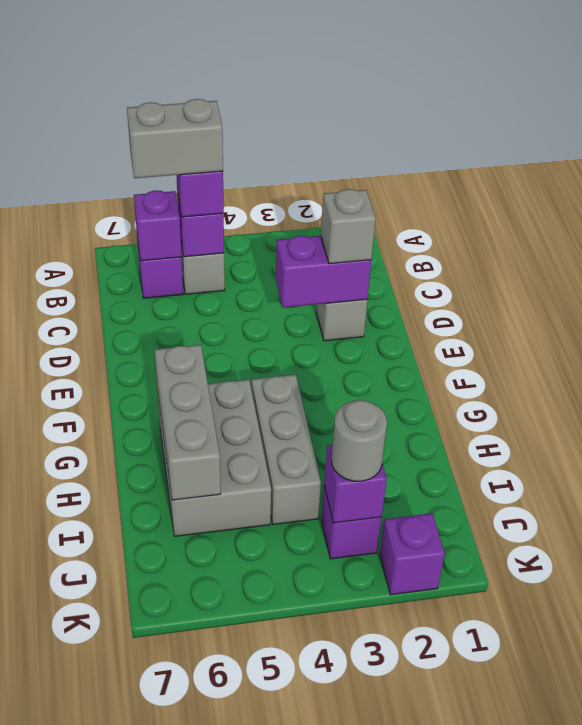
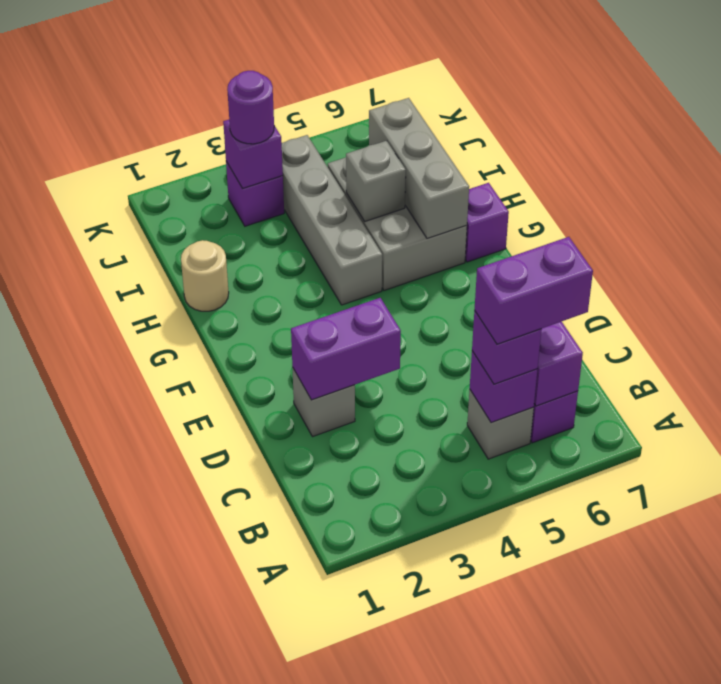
grey brick B5:B6 level 4 -> purple brick B5:B6 level 4
grey brick D2 level 3 -> grey brick H5 level 2
grey brick G4:I4 level 1 -> grey brick G4:J4 level 1
none -> tan round brick H1 level 1
grey round brick J3 level 3 -> purple round brick J3 level 3
purple brick K2 level 1 -> purple brick G7 level 1

